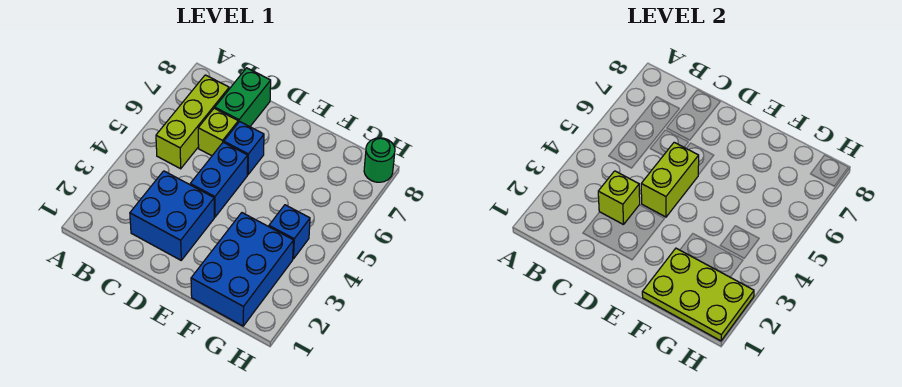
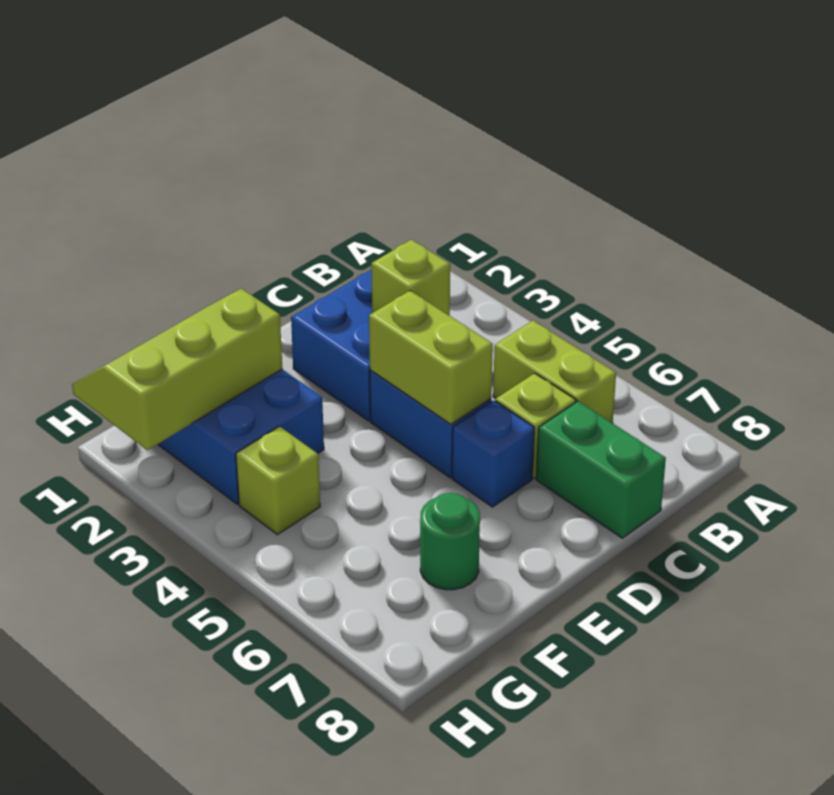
lime brick B5:B7 level 1 -> lime brick B5:B6 level 1
lime plate F1:H2 level 2 -> lime slope F1:H2 level 2 top 2
blue brick G4 level 1 -> lime brick G4 level 1
green round brick H8 level 1 -> green round brick F7 level 1

